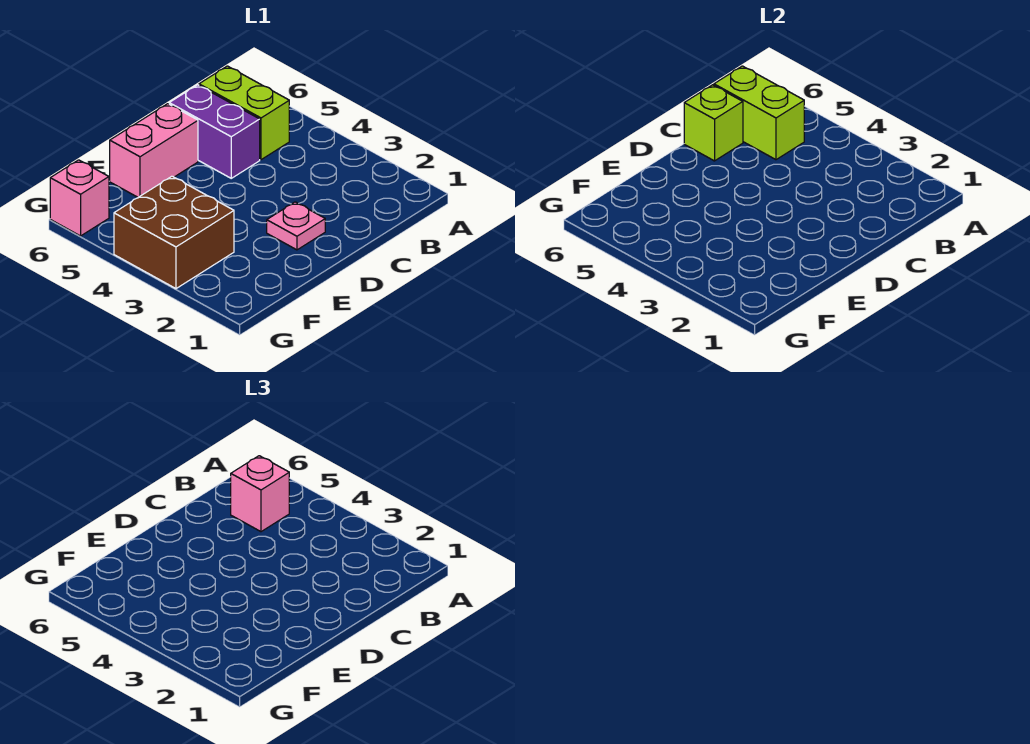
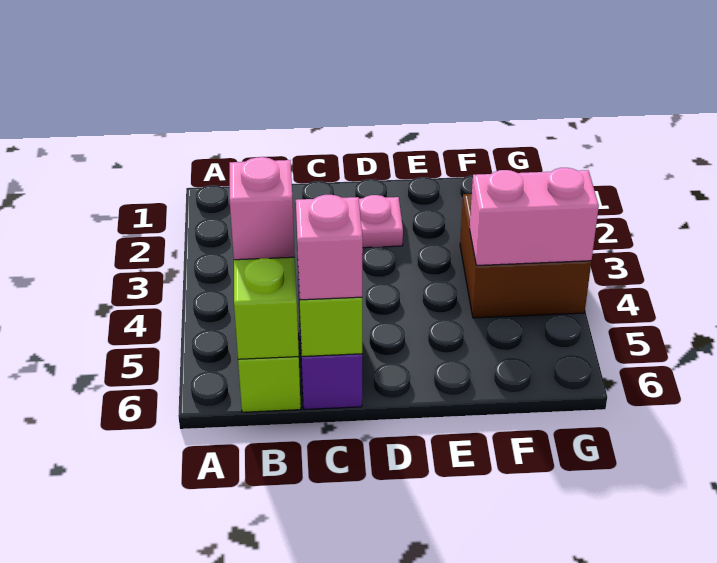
pink brick D6:E6 level 1 -> pink brick F4:G4 level 2
pink brick G6 level 1 -> pink brick C6 level 3

